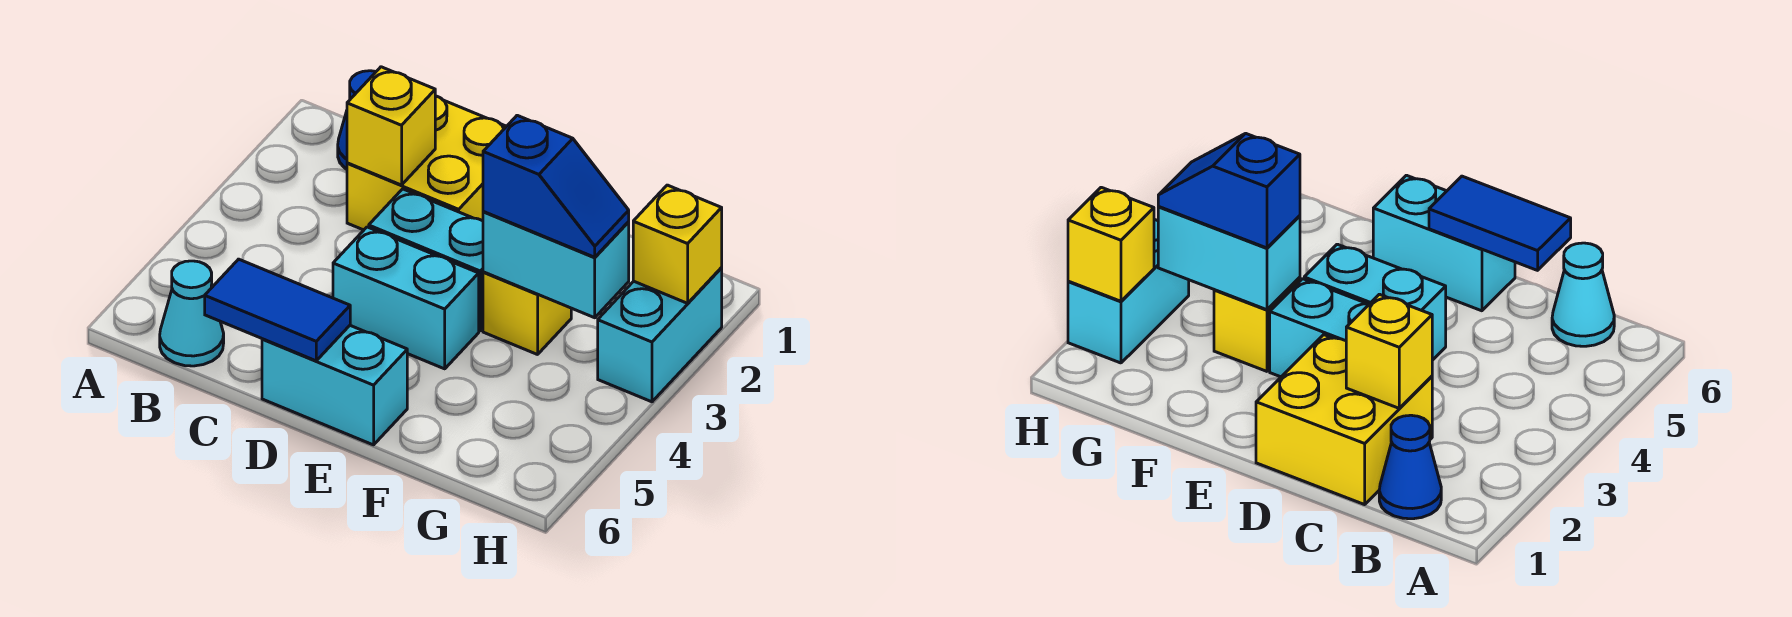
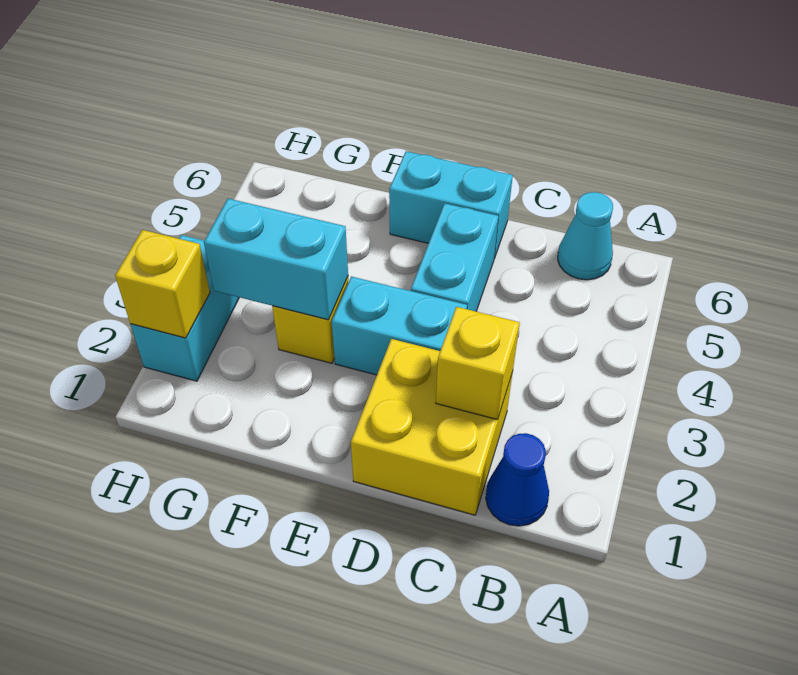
blue tile C6:D6 level 2 -> none
cyan brick D4:E4 level 1 -> cyan brick D4:D5 level 1
blue slope F3:G3 level 3 top F -> none

